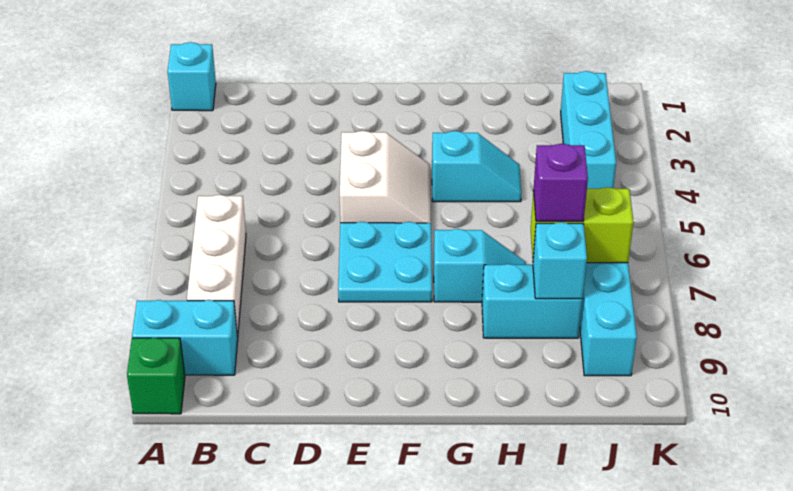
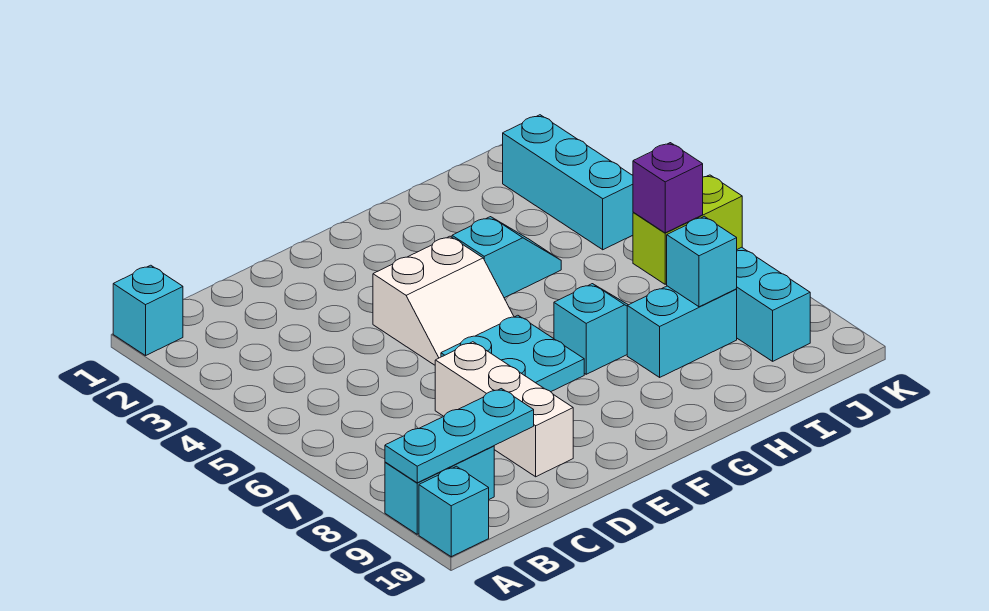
none -> cyan plate A9:C9 level 2
green brick A10 level 1 -> cyan brick A10 level 1
white brick B6:B8 level 1 -> white brick D7:D9 level 1
white slope E4:F5 level 1 top E -> white slope E4:F5 level 1 top 4

